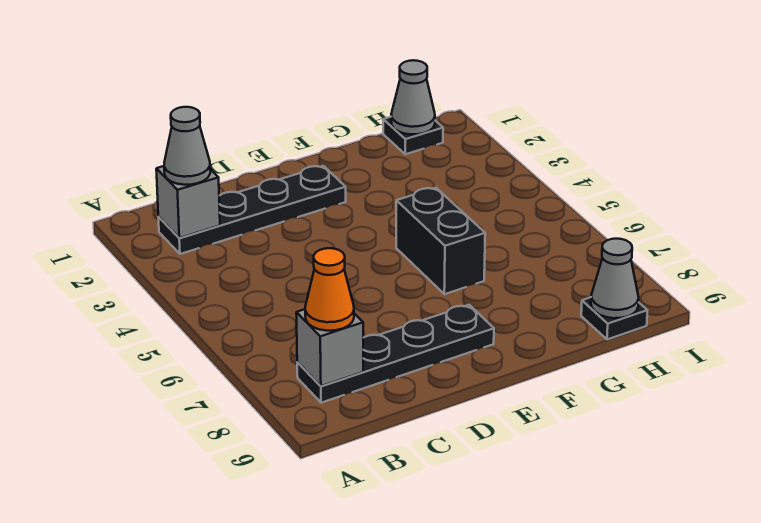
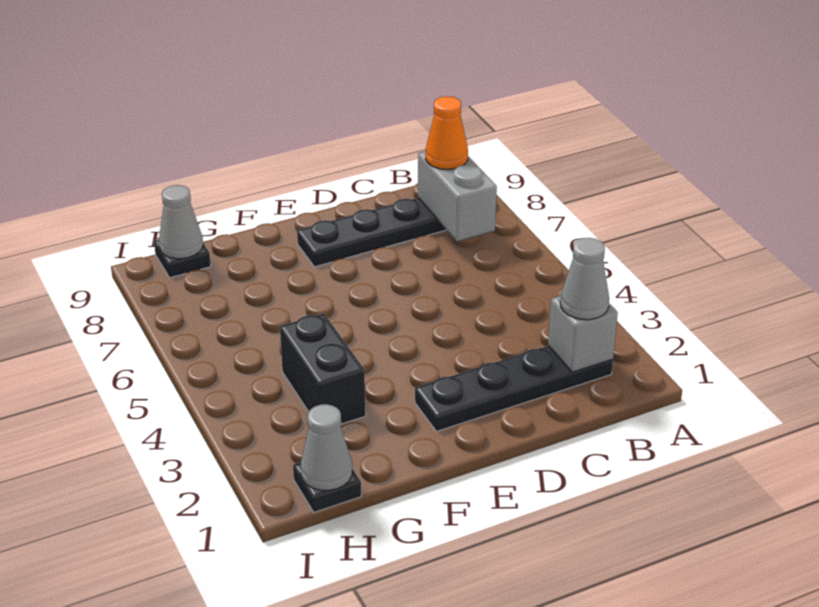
grey brick B8 level 2 -> grey brick B7:B8 level 2
black brick F5:F6 level 1 -> black brick G3:G4 level 1

